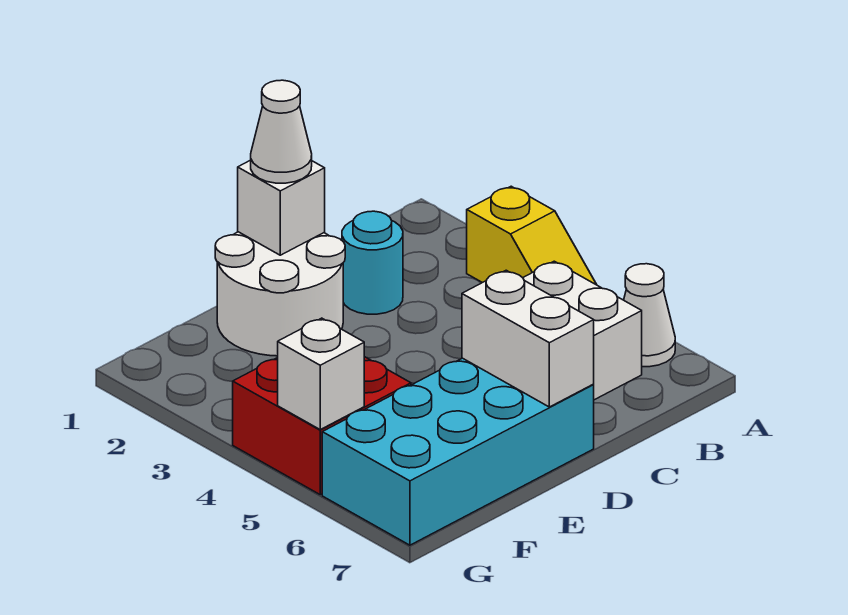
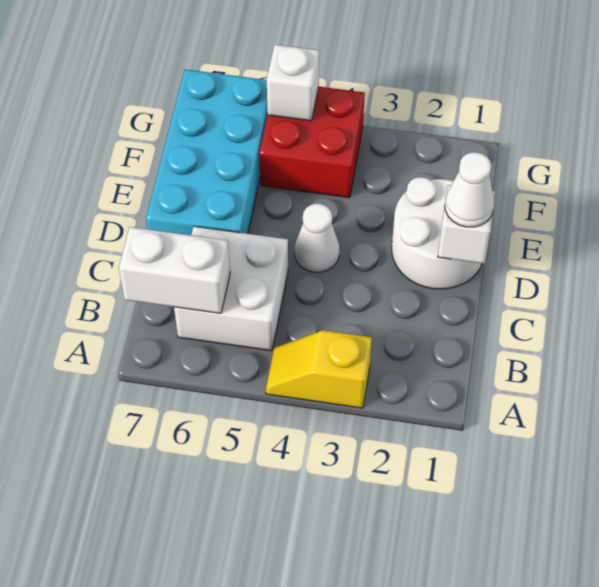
white cone A6 level 1 -> white cone D4 level 1
cyan round brick C2 level 1 -> none
white brick D6:D7 level 2 -> white brick B6:B7 level 2

